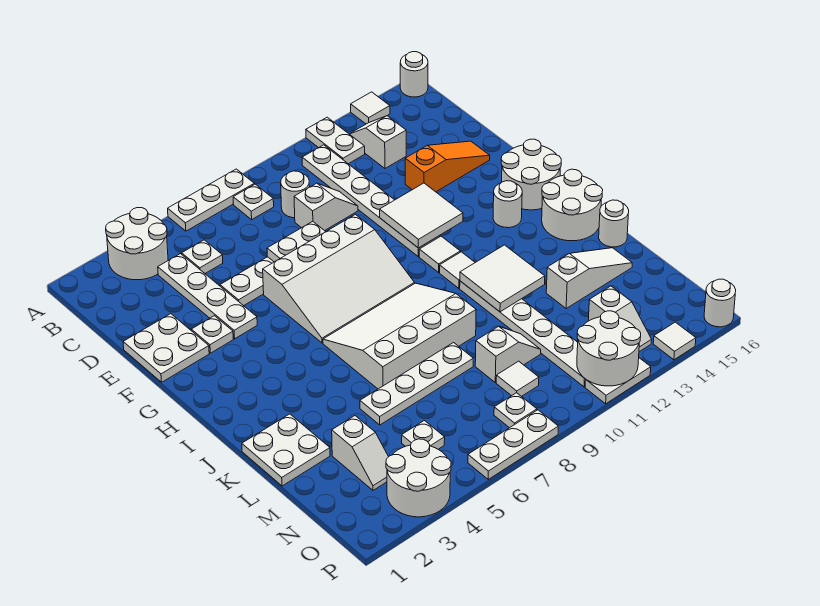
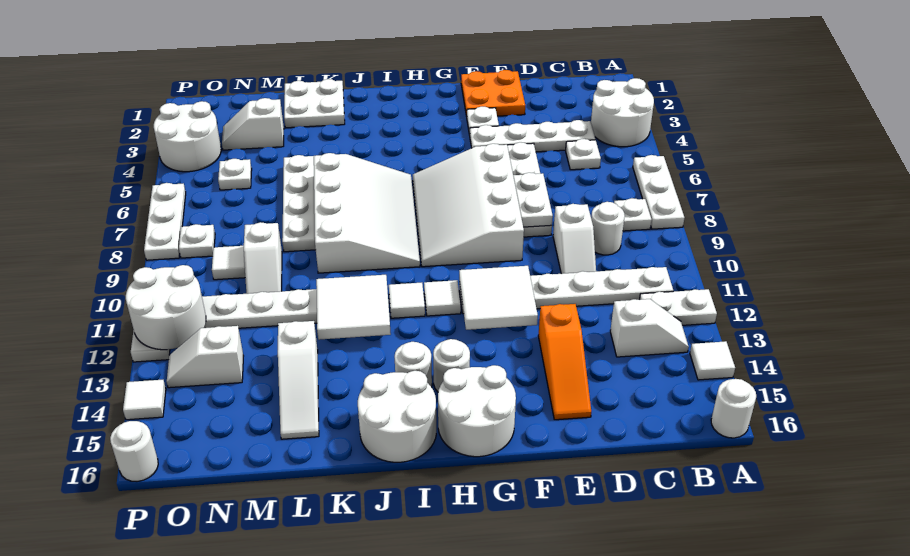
white plate E1:F2 level 1 -> orange plate E1:F2 level 1
white round brick K16 level 1 -> white round brick I14 level 1

